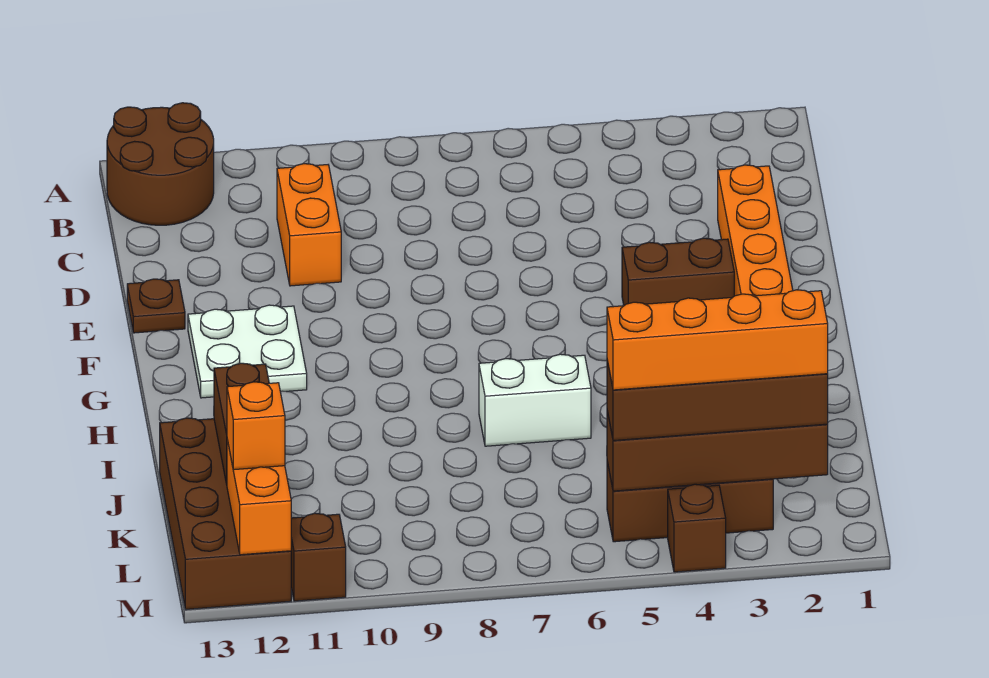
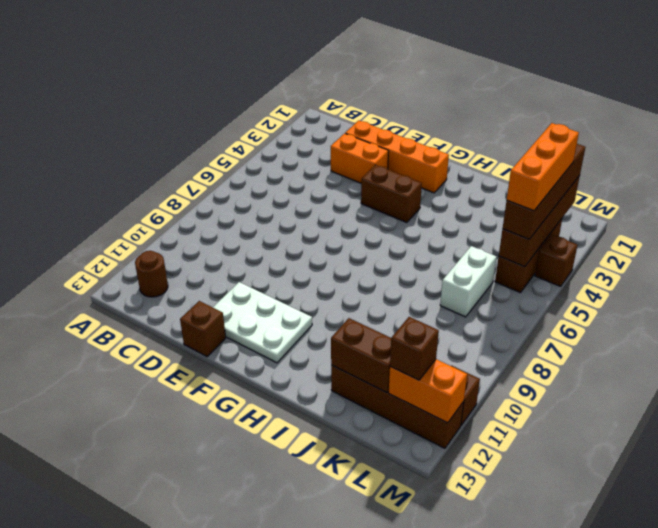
brown round brick A12:B13 level 1 -> brown round brick B12 level 1
orange brick C10:D10 level 1 -> orange brick D3:E3 level 1
brown plate E13 level 1 -> brown brick E13 level 1
brown brick F3:F4 level 1 -> brown brick F4:G4 level 1
white plate F11:G12 level 1 -> white plate E11:G12 level 1
white brick I6:I7 level 1 -> white brick K6:K7 level 1
brown brick J12:M13 level 1 -> brown brick J12:M12 level 1
orange brick L2:L5 level 4 -> orange brick L3:L5 level 4
orange brick L12 level 3 -> brown brick L12 level 3

